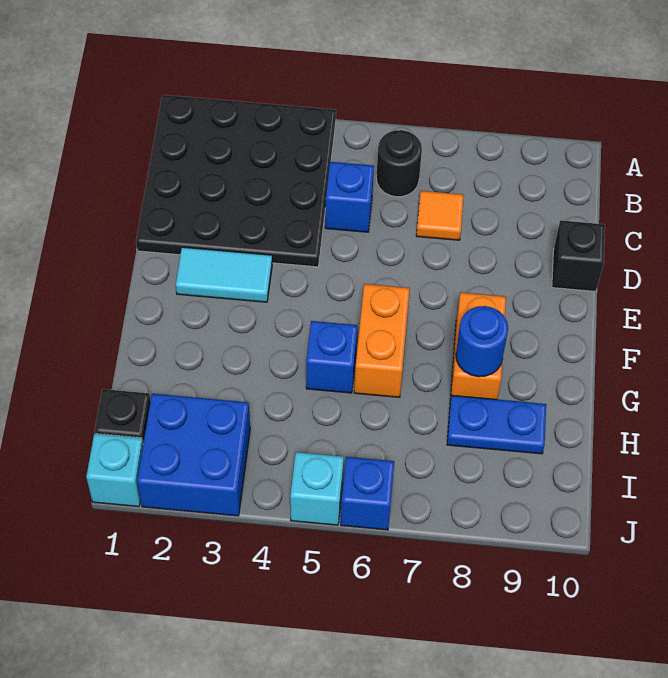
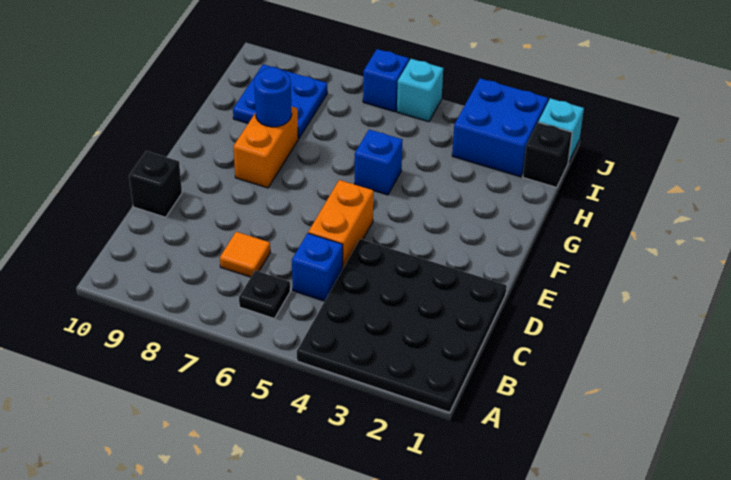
black round brick B6 level 1 -> black plate B6 level 1
cyan tile E2:E3 level 1 -> none
orange brick F6:G6 level 1 -> orange brick D5:E5 level 1
blue plate H8:H9 level 1 -> blue plate H8:I9 level 1

